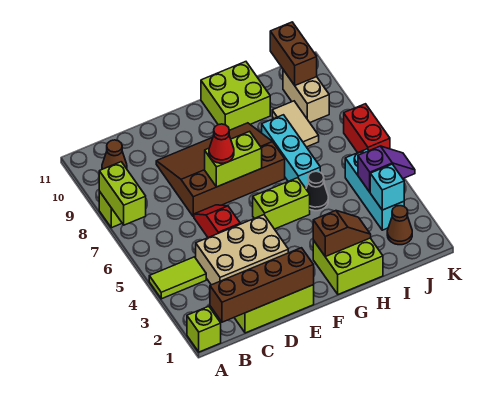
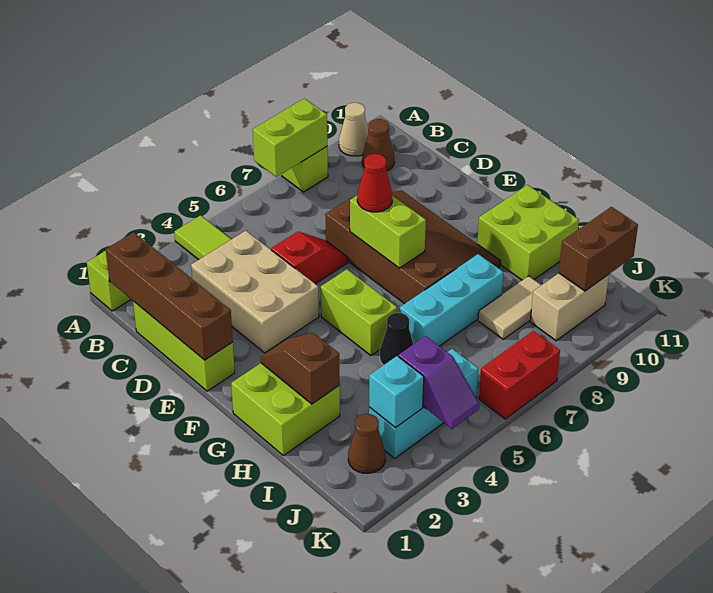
none -> tan cone A10 level 1
brown slope G2:H2 level 2 top G -> brown slope G2:H2 level 2 top H

